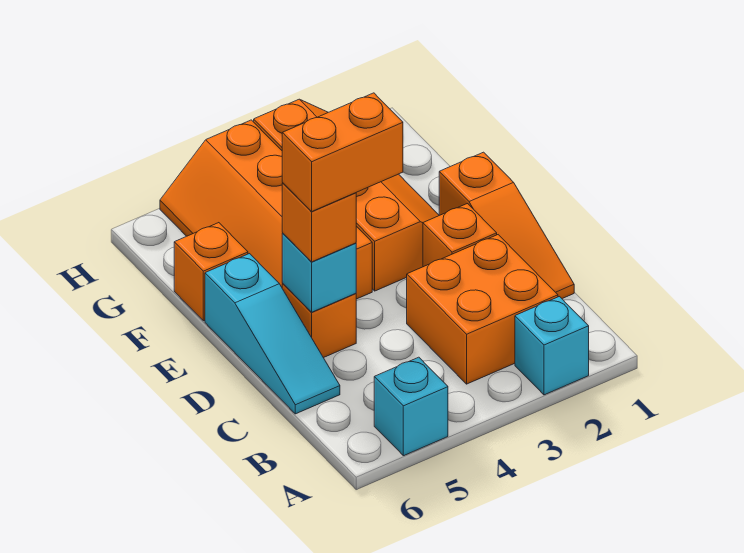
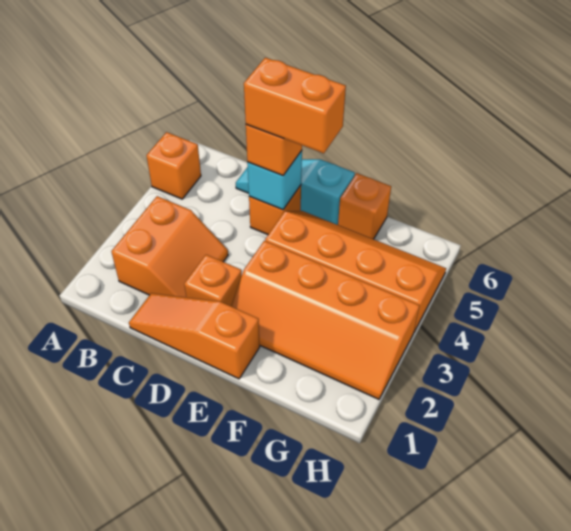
cyan brick A2 level 1 -> none
cyan brick A5 level 1 -> orange brick A5 level 1
orange brick B2:C3 level 1 -> orange slope B2:C3 level 1 top B
orange brick D4:D5 level 4 -> orange brick D5:E5 level 4

